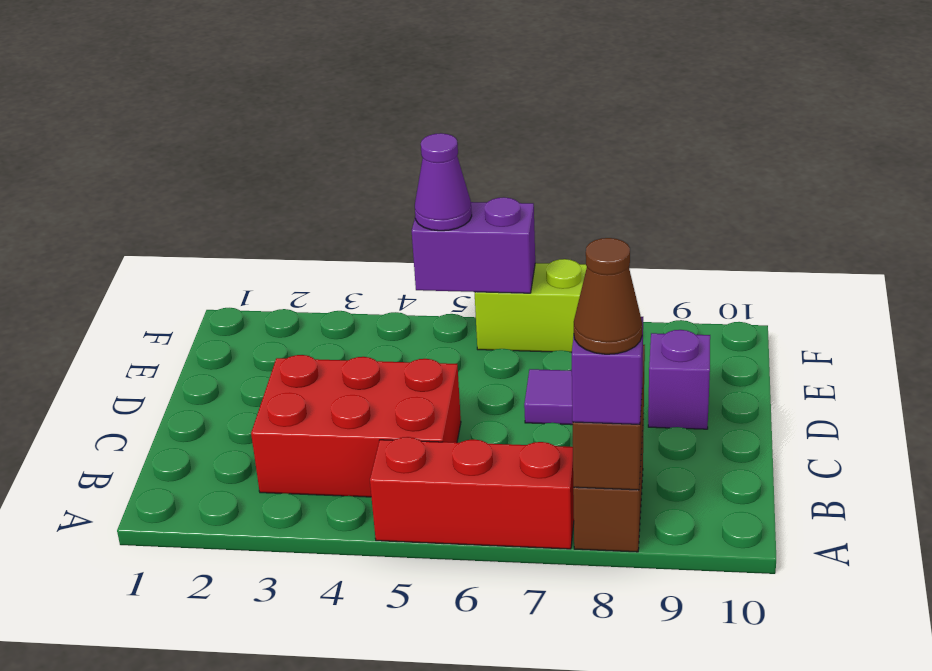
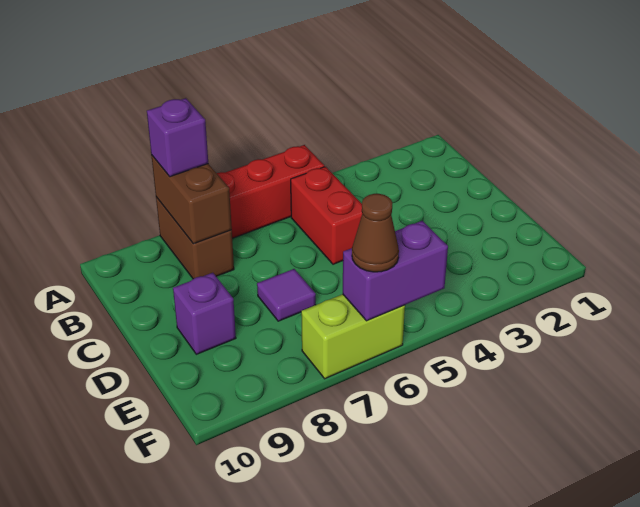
brown cone A8 level 4 -> brown cone F6 level 3
red brick B3:C5 level 1 -> red brick B5:C5 level 1
purple cone F5 level 3 -> none

